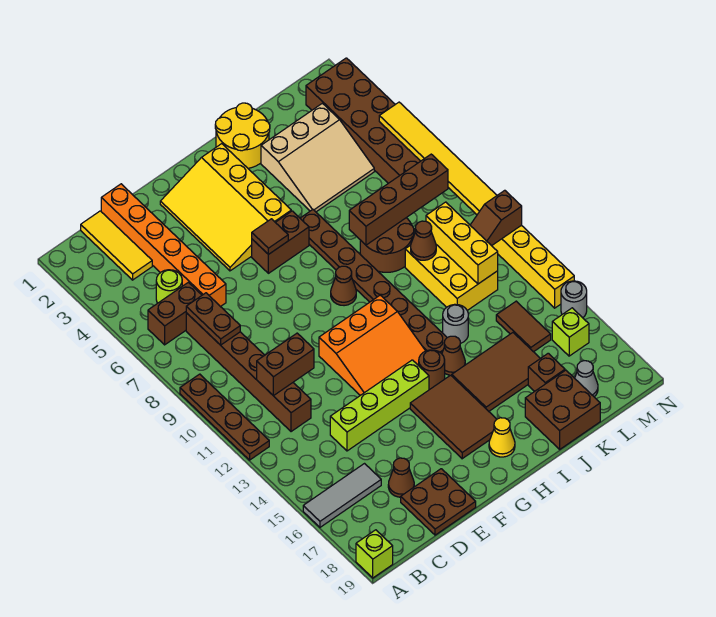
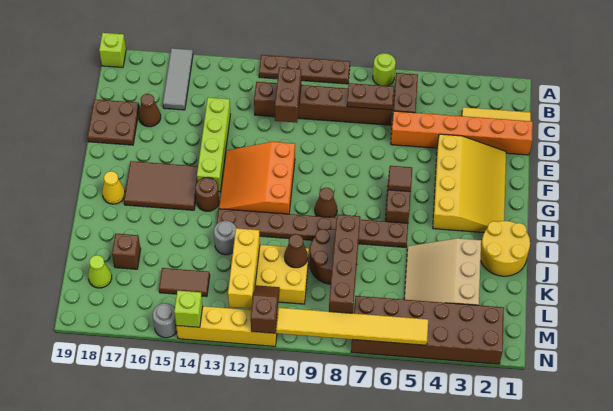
lime round brick C5 level 1 -> lime round brick A7 level 1
yellow slope F2:H5 level 1 top H -> yellow slope E2:H4 level 1 top 4
brown cone I14 level 1 -> none
brown tile I15:K16 level 1 -> none
brown brick J18:K19 level 1 -> none
yellow brick L10:L12 level 2 -> yellow brick K12:M12 level 2
grey cone L18 level 1 -> lime cone L18 level 1
lime brick M16 level 1 -> lime brick N14 level 2

